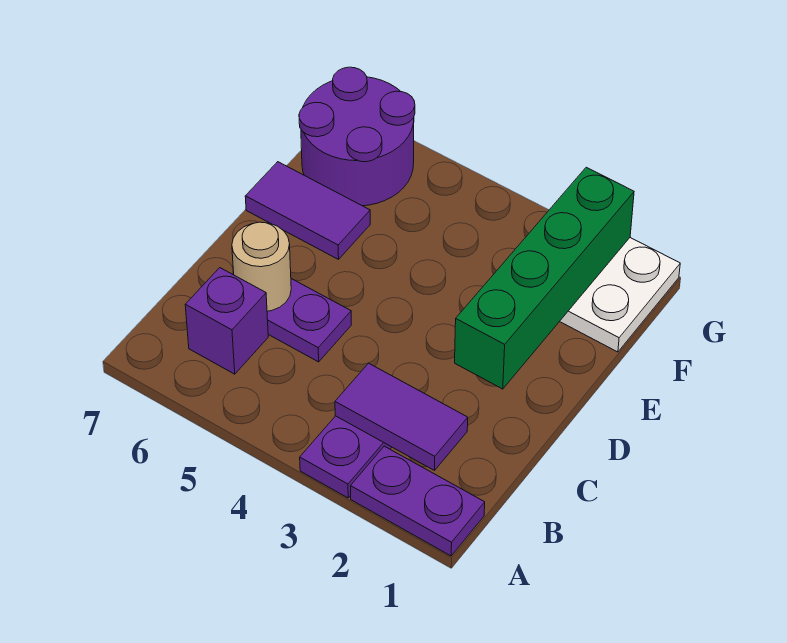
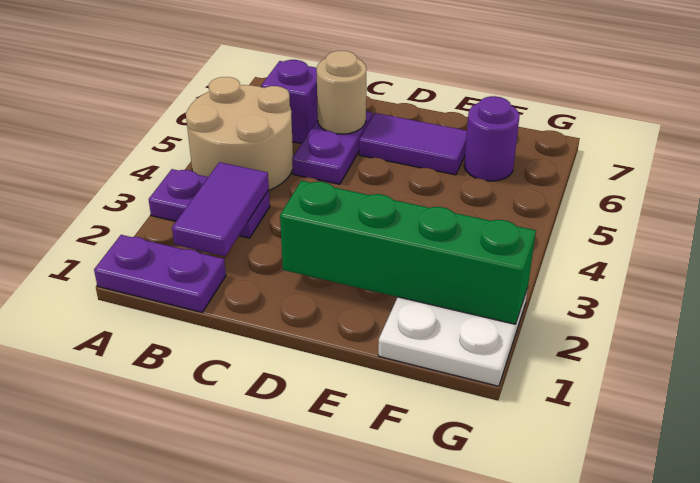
purple plate A1:A2 level 1 -> purple plate A1:B1 level 1
none -> tan round brick A4:B5 level 1
purple tile E6:E7 level 1 -> purple tile D6:E6 level 1
purple round brick F6:G7 level 1 -> purple round brick F6 level 1

